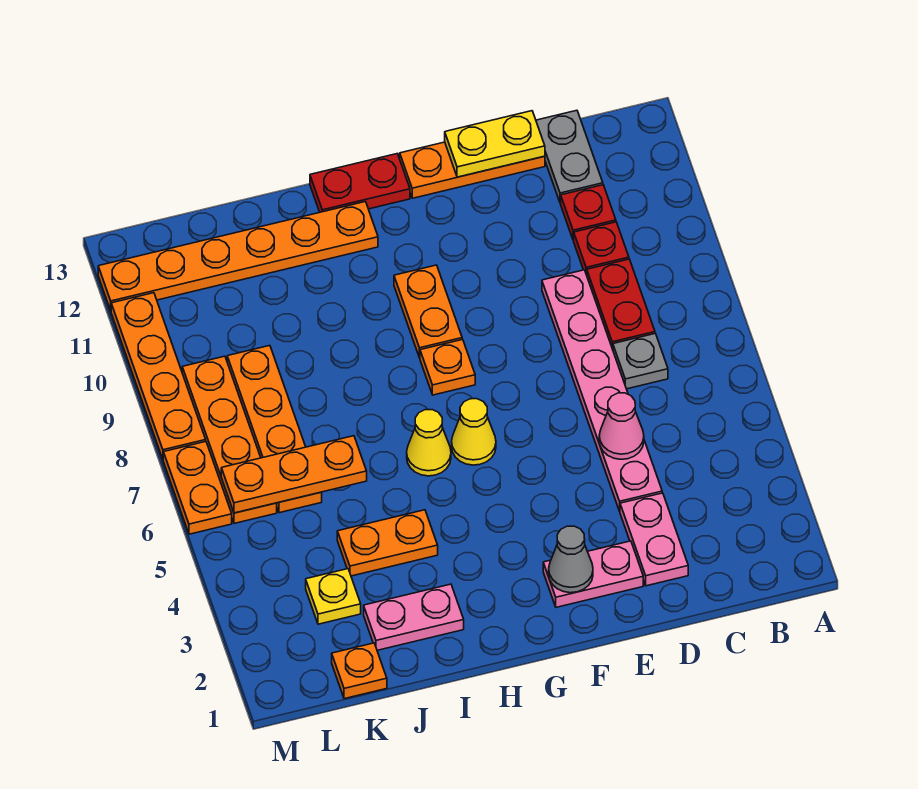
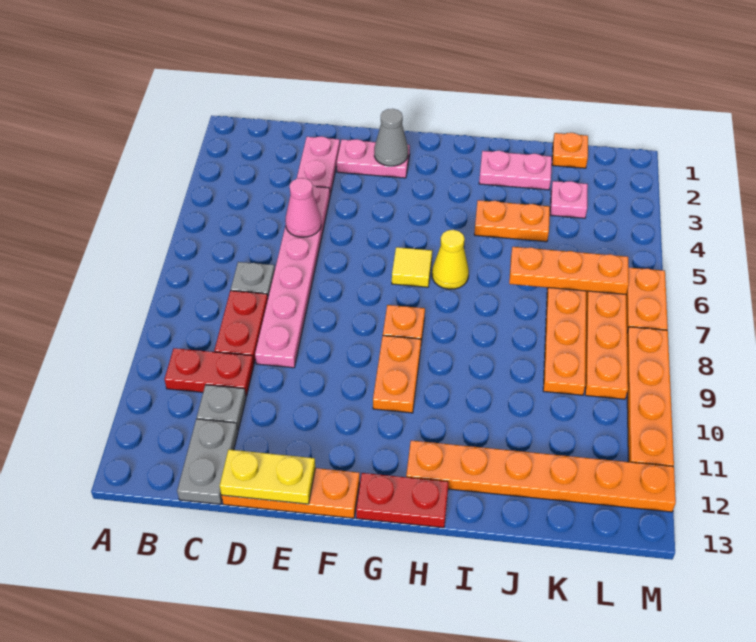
red plate C10 level 1 -> red plate B10:C10 level 1
red plate C11 level 1 -> grey plate C11 level 1
yellow cone G6 level 1 -> yellow tile G6 level 1
yellow plate K3 level 1 -> pink plate K3 level 1

